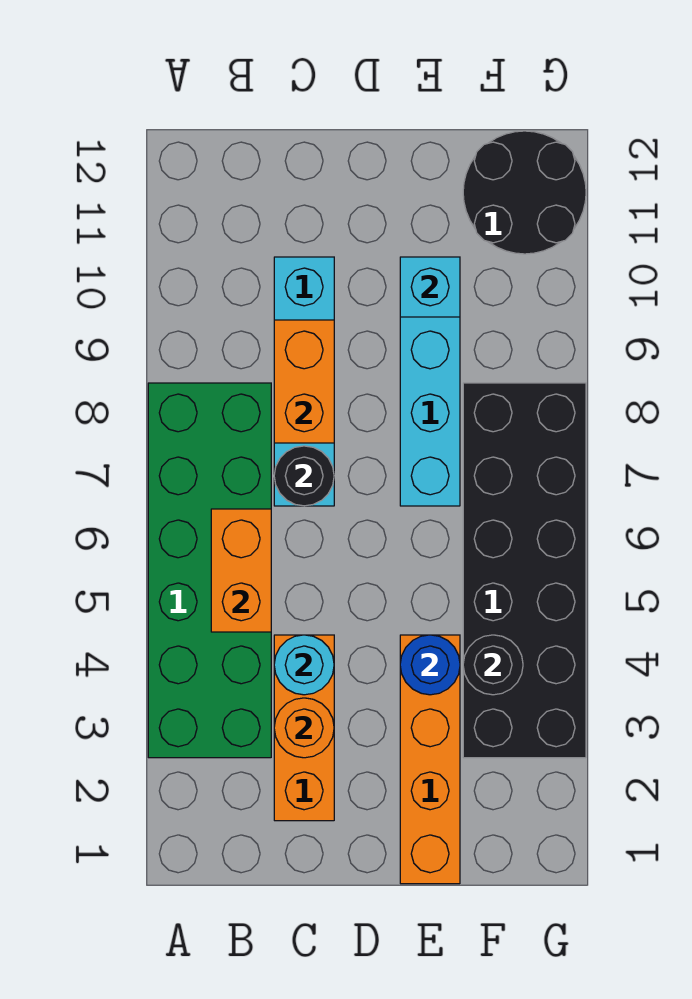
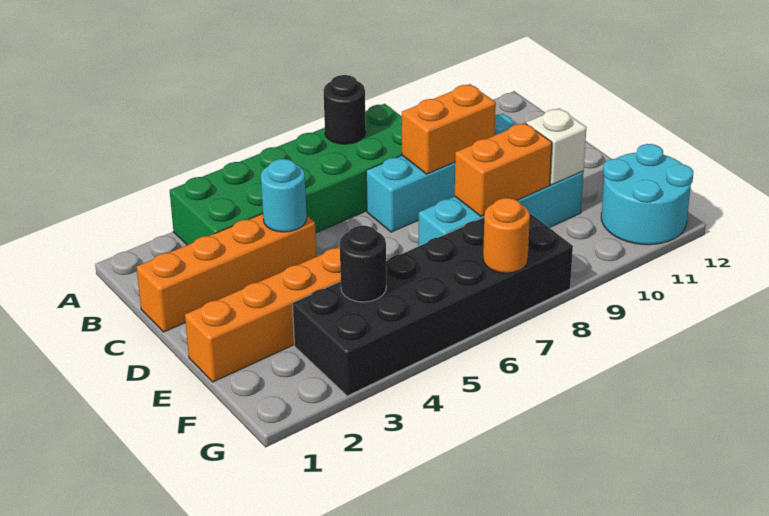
orange brick B5:B6 level 2 -> orange brick E8:E9 level 2
orange brick C2:C4 level 1 -> orange brick C1:C4 level 1
orange round brick C3 level 2 -> orange round brick G7 level 2
black round brick C7 level 2 -> black round brick A7 level 2
blue round brick E4 level 2 -> none
cyan brick E10 level 2 -> white brick E10 level 2
black round brick F11:G12 level 1 -> cyan round brick F11:G12 level 1

